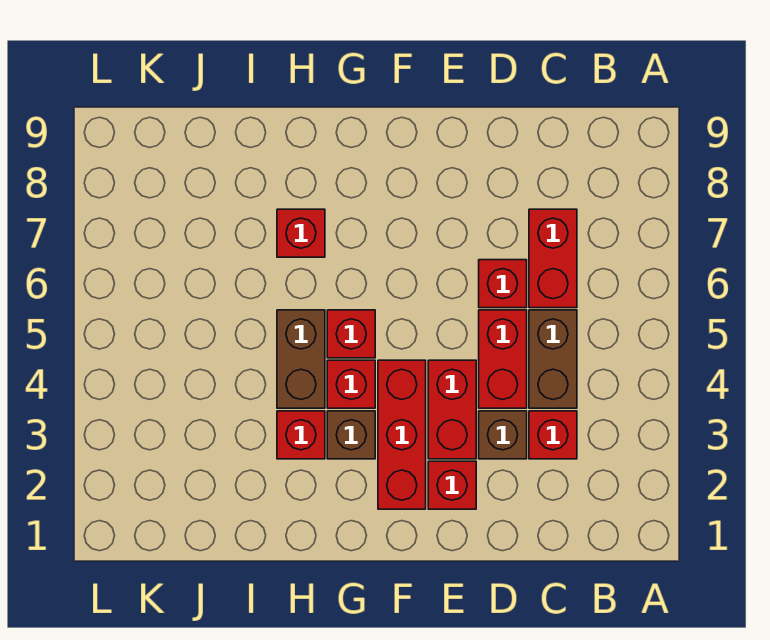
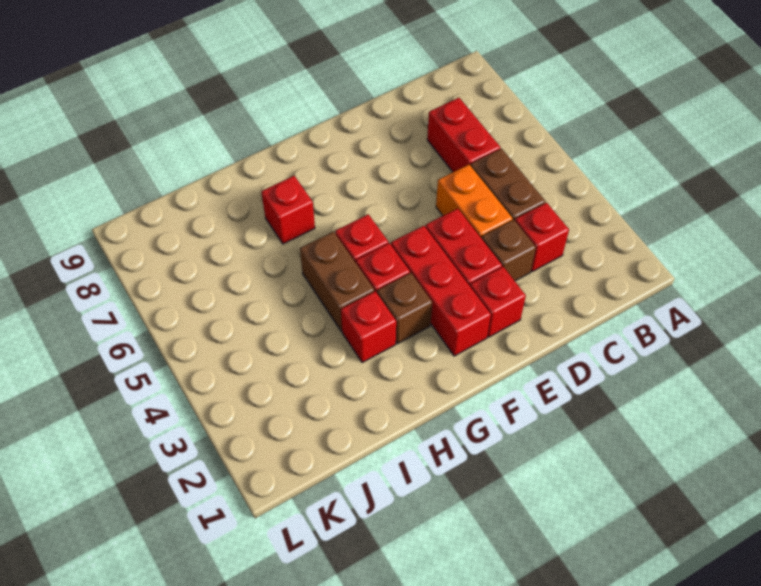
red brick D4:D5 level 1 -> orange brick D4:D5 level 1
red brick D6 level 1 -> none

